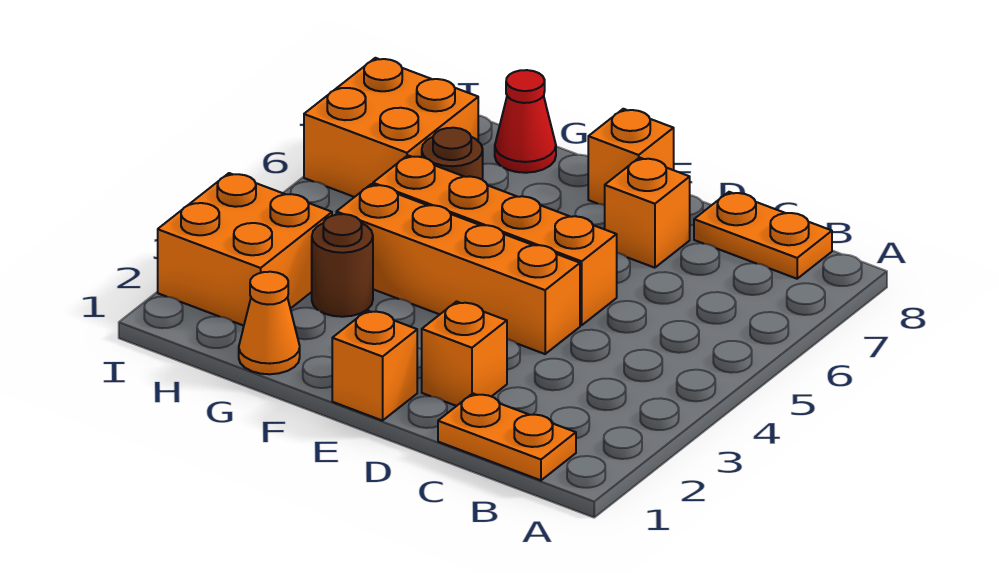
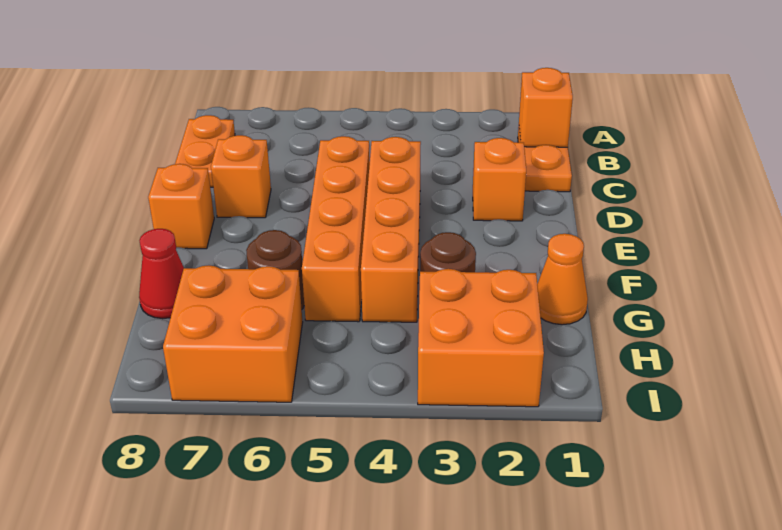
orange brick E1 level 1 -> orange brick B1 level 2

